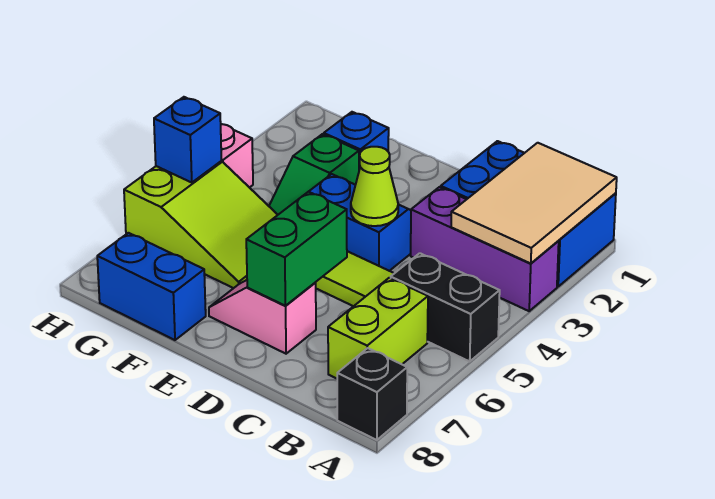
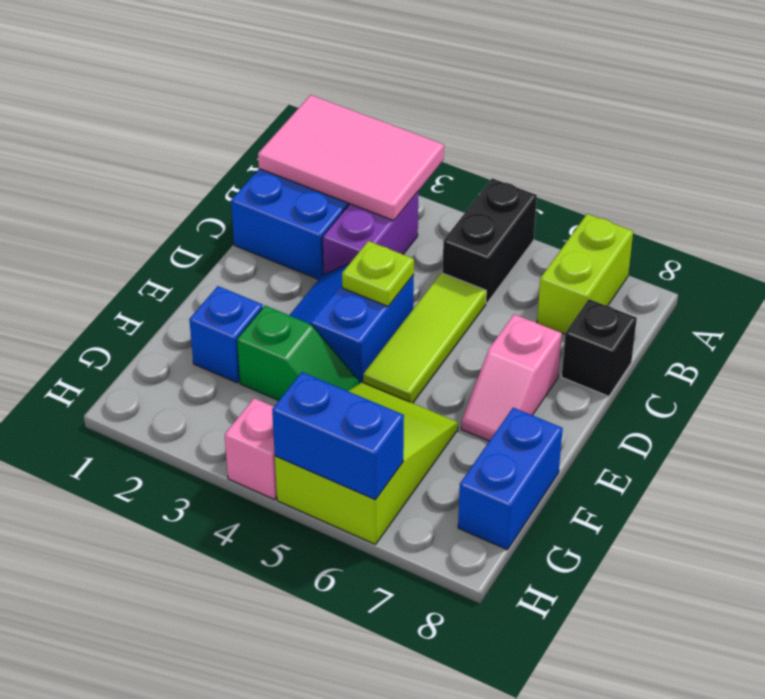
tan tile A1:B3 level 2 -> pink tile A1:B3 level 2
purple brick A3:C3 level 1 -> purple brick B3:C3 level 1
black brick A8 level 1 -> black brick C8 level 1
lime brick B6:B7 level 1 -> lime brick A7:B7 level 1
lime cone D4 level 2 -> lime plate D4 level 2
green brick D6:D7 level 2 -> none
blue brick H5 level 2 -> blue brick H5:H6 level 2

